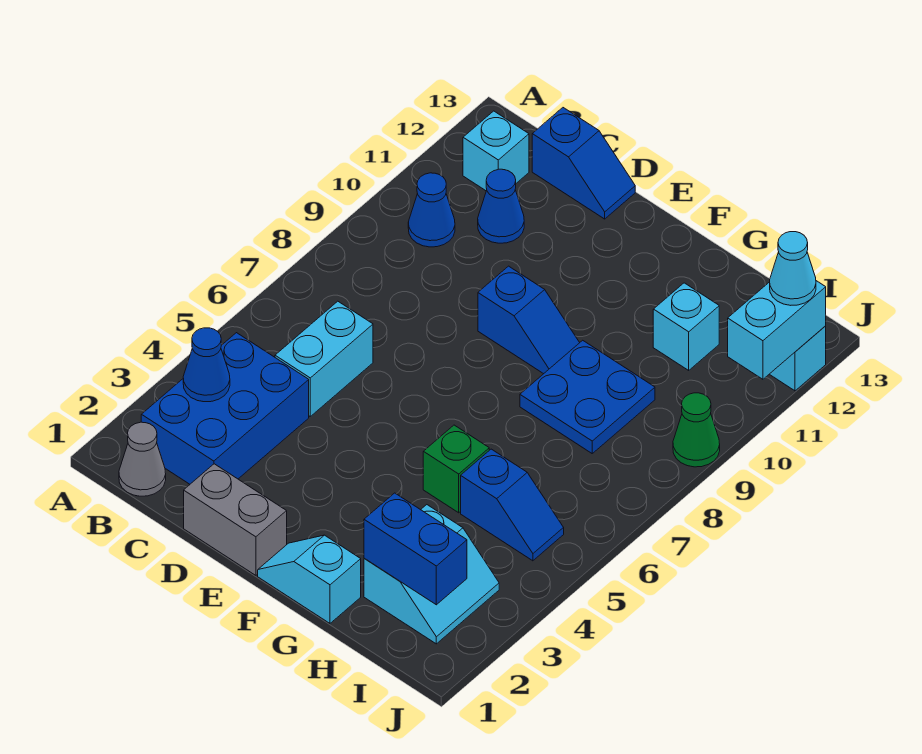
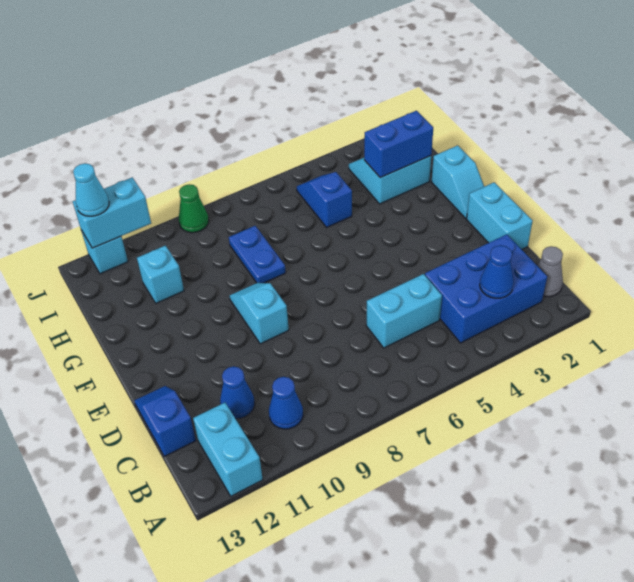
cyan brick B12 level 1 -> cyan brick A12:B12 level 1
grey brick D1:E1 level 1 -> cyan brick D1:E1 level 1
blue slope E9:F9 level 1 top E -> cyan slope E9:F9 level 1 top E
green brick G5 level 1 -> none
blue plate G8:H9 level 1 -> blue plate G8:H8 level 1
blue brick H2:I2 level 2 -> blue brick H2:H3 level 2

